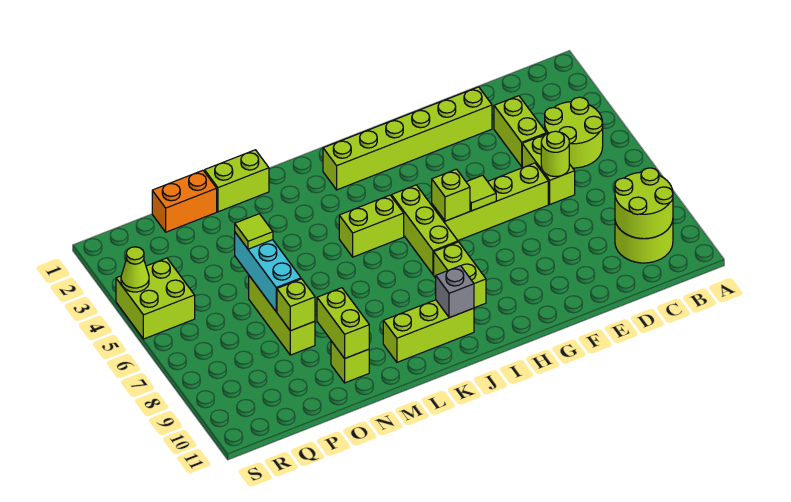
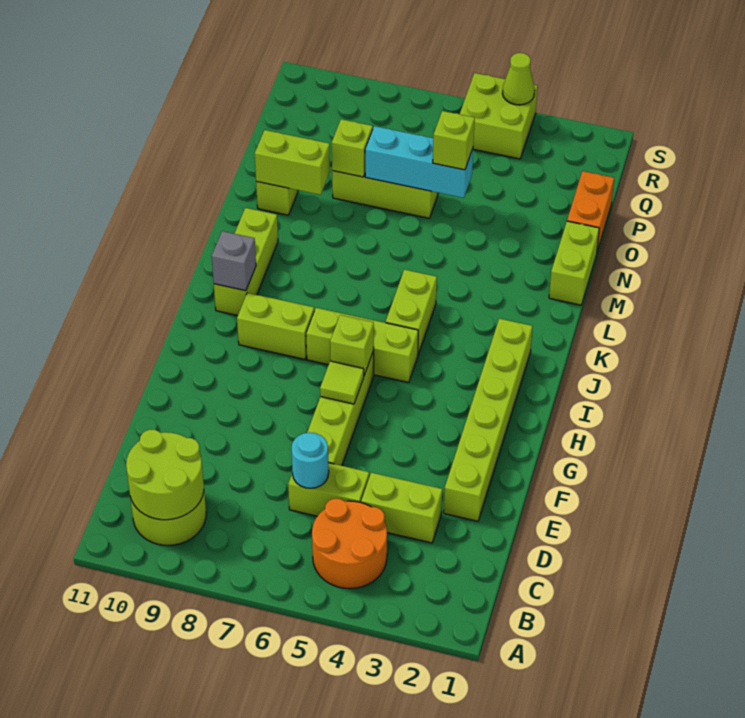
lime round brick B4:C5 level 1 -> orange round brick B4:C5 level 1
lime round brick D6 level 2 -> cyan round brick D6 level 2
lime tile O5 level 3 -> lime brick O5 level 3

